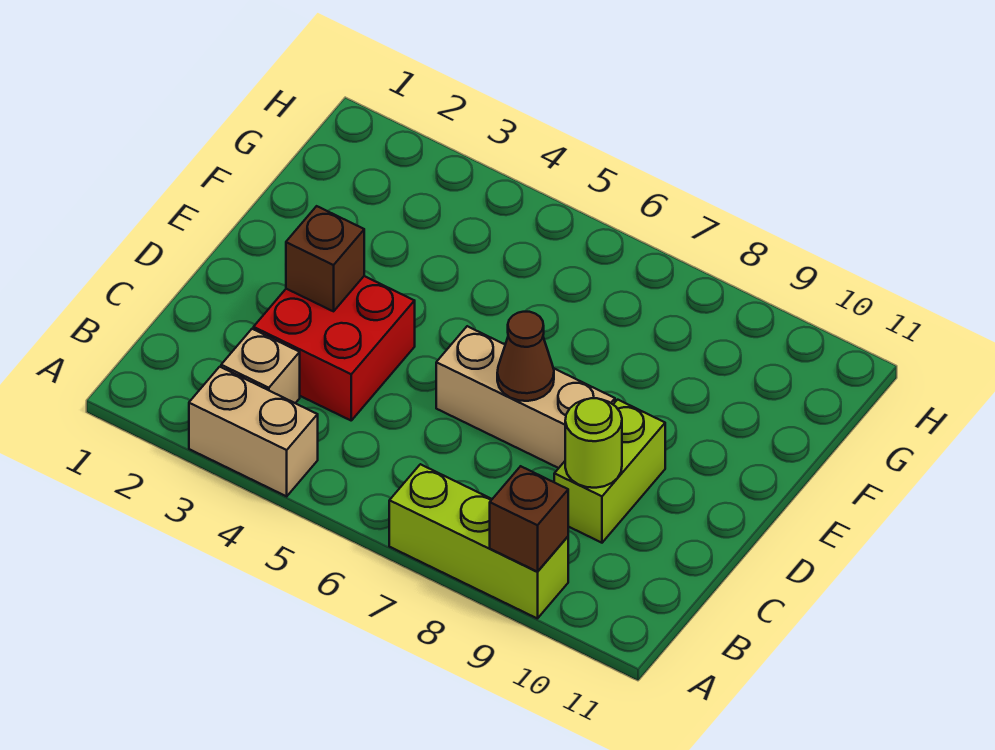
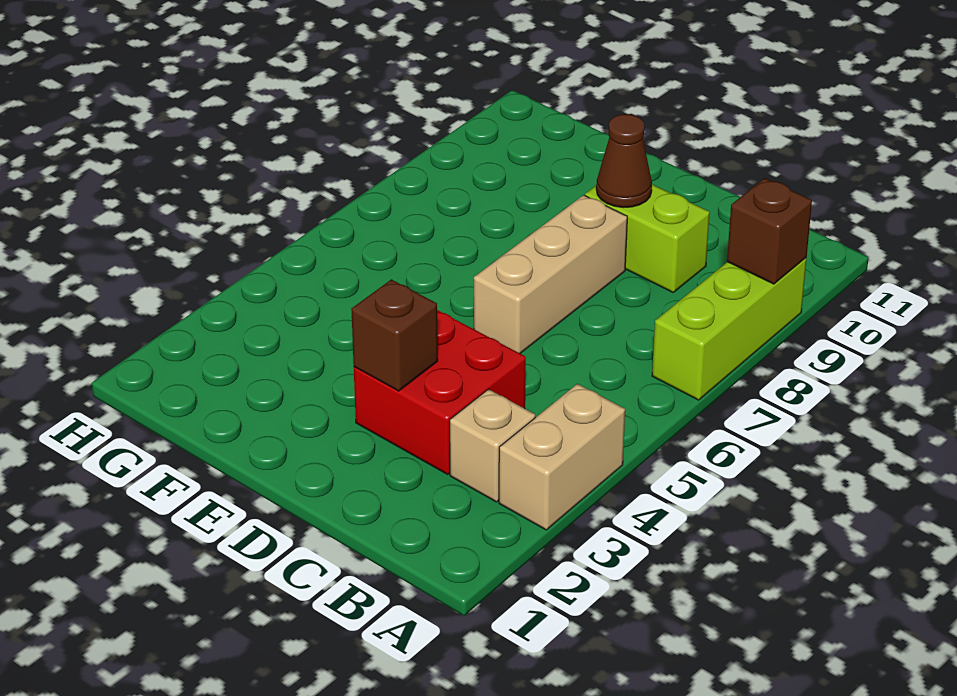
lime round brick C9 level 2 -> none
brown cone D7 level 2 -> brown cone D9 level 2

